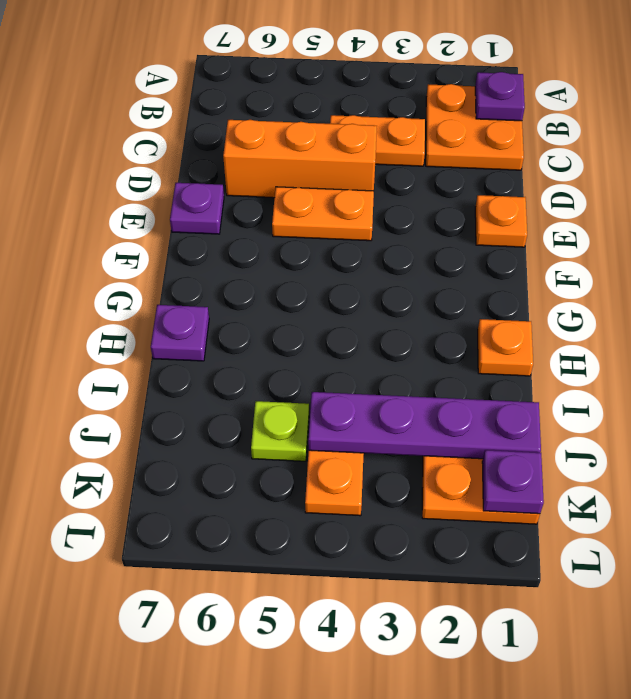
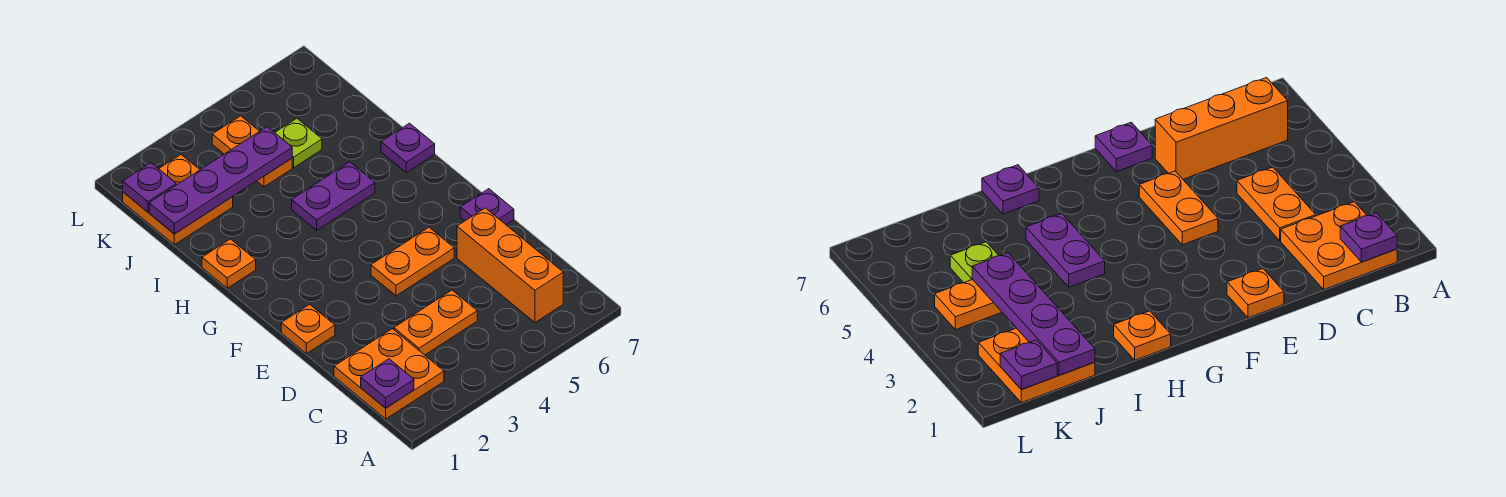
orange brick D4:D6 level 1 -> orange brick B6:D6 level 1
none -> purple plate H4:H5 level 1

